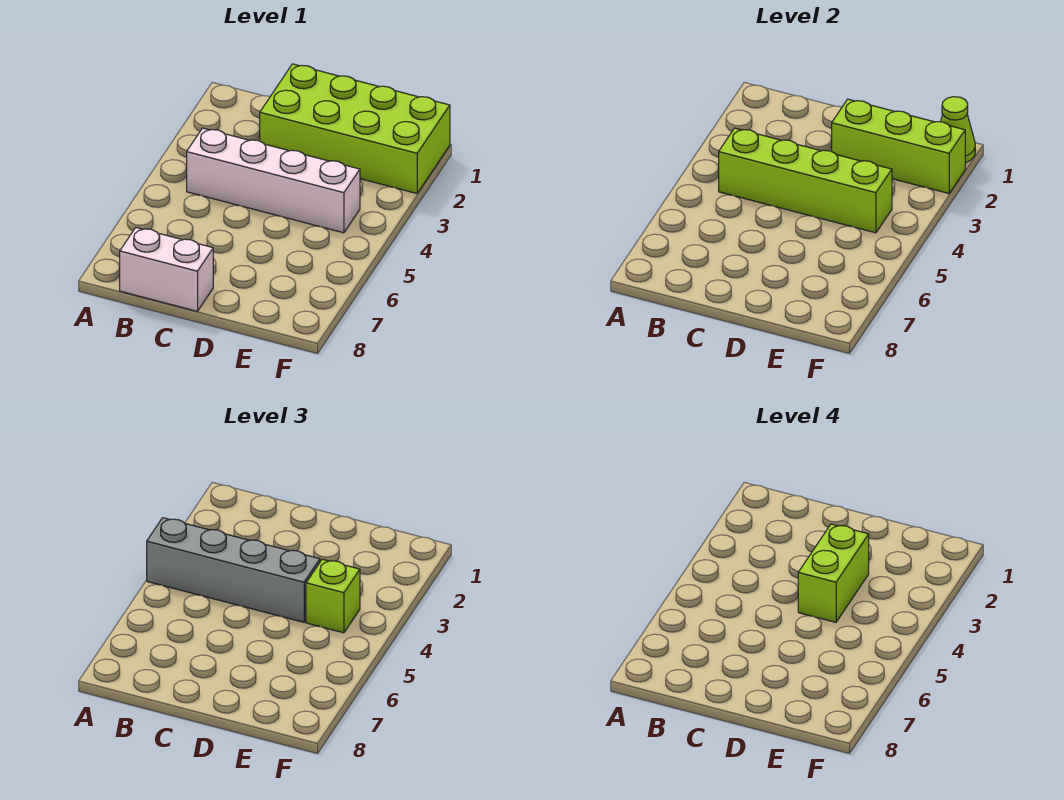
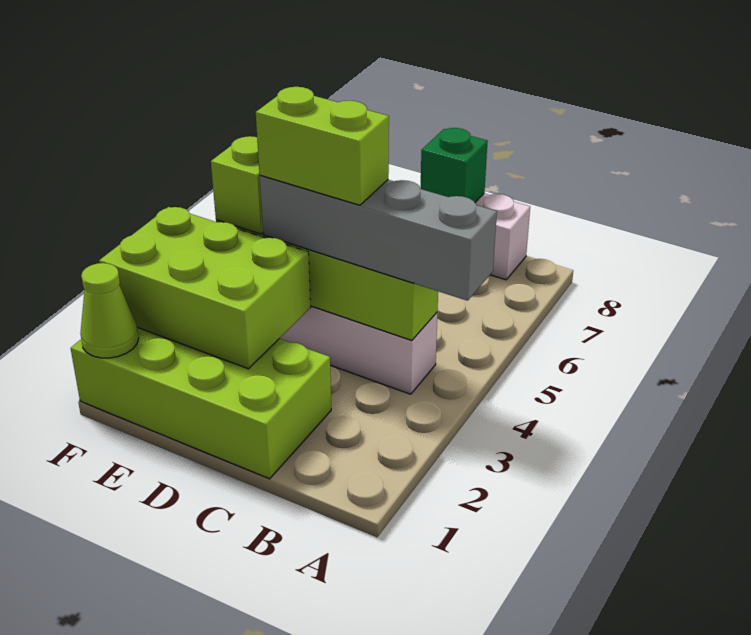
none -> green brick C8 level 2
lime brick D2:F2 level 2 -> lime brick D2:F3 level 2
lime brick D3:D4 level 4 -> lime brick C4:D4 level 4

